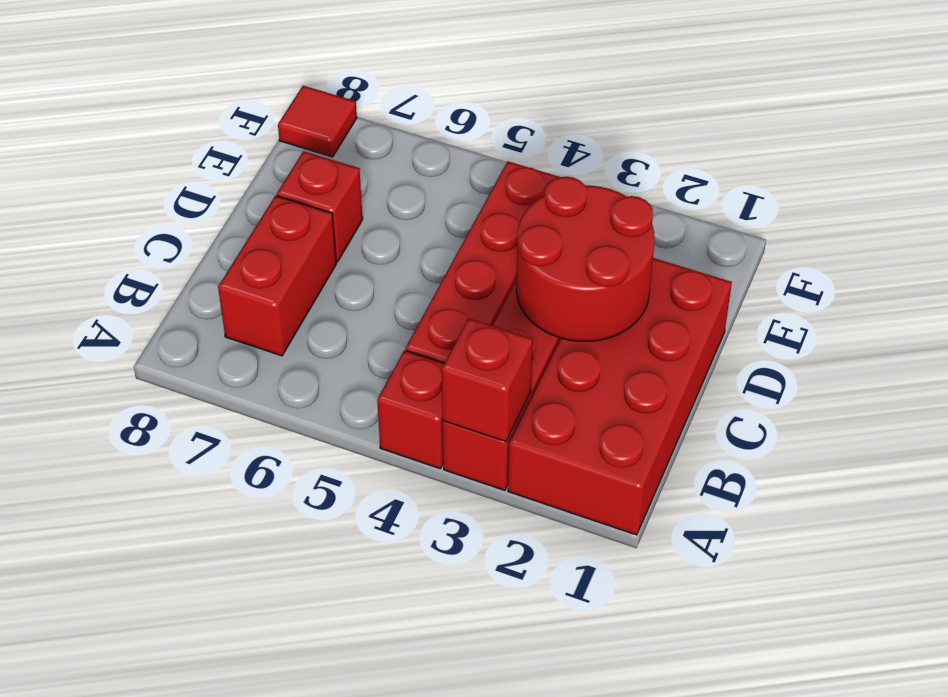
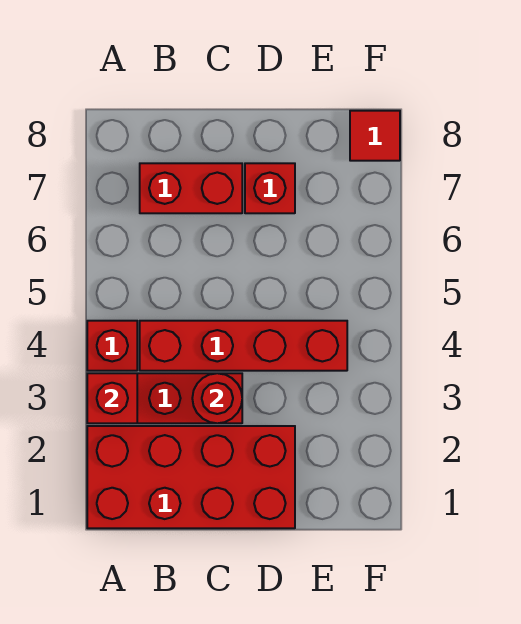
red round brick C2:D3 level 2 -> red round brick C3 level 2

